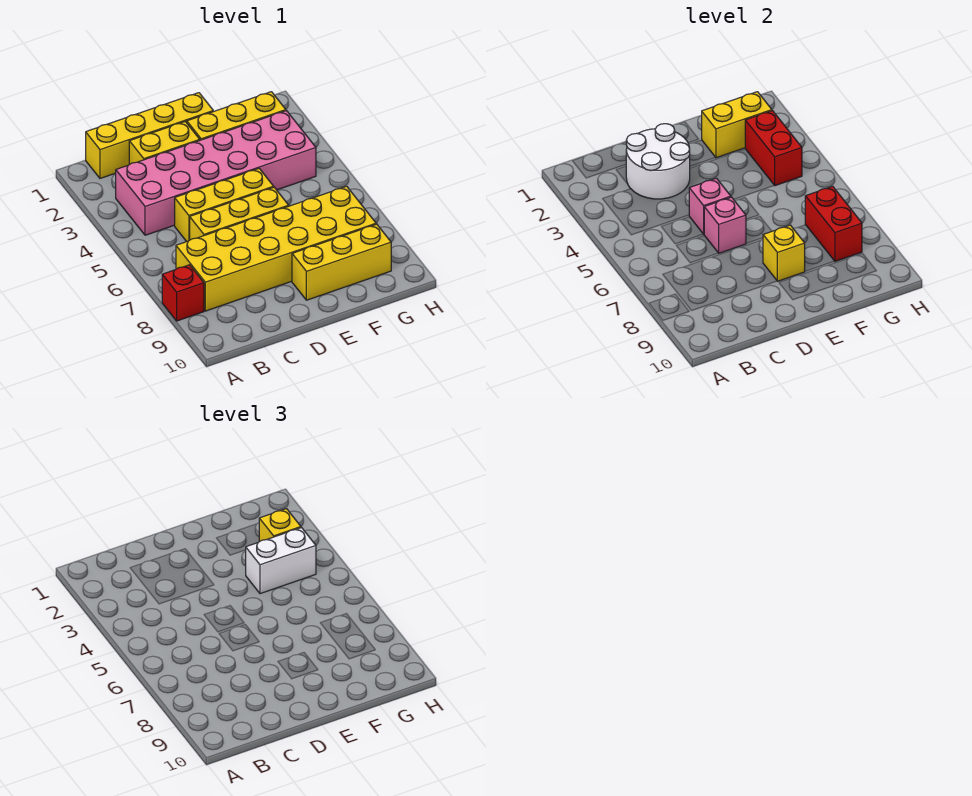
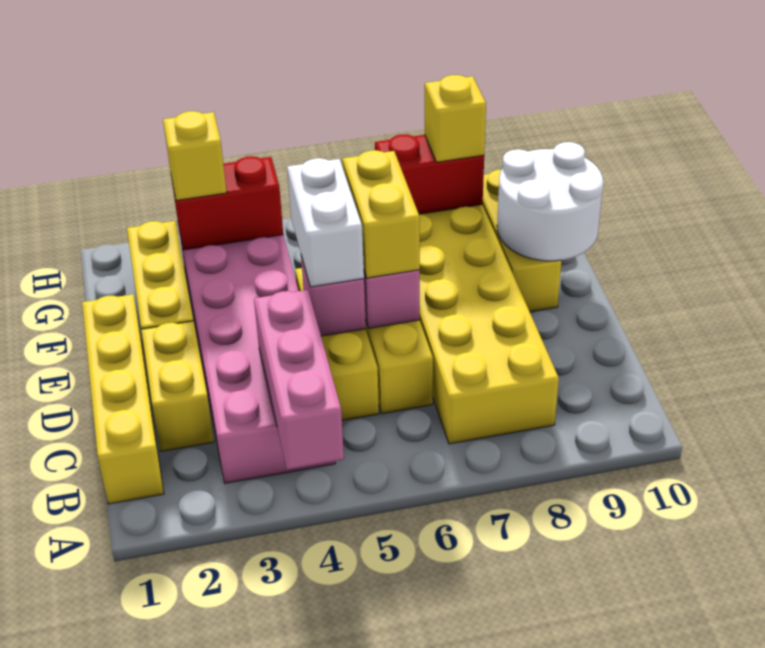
none -> pink brick A4:C4 level 2
red brick A8 level 1 -> none
white round brick C2:D3 level 2 -> white round brick E9:F10 level 2
yellow brick E8 level 2 -> yellow brick G8 level 3
yellow brick F2:G2 level 2 -> yellow brick D6:E6 level 3
white brick F4:G4 level 3 -> white brick D5:E5 level 3

